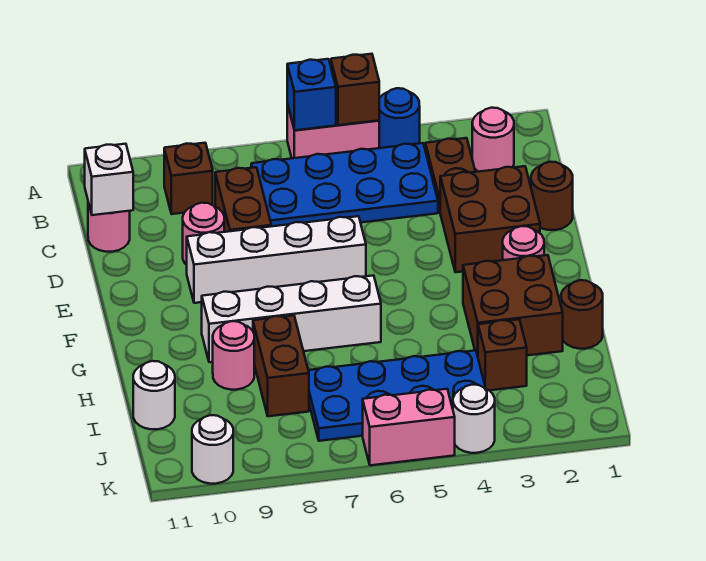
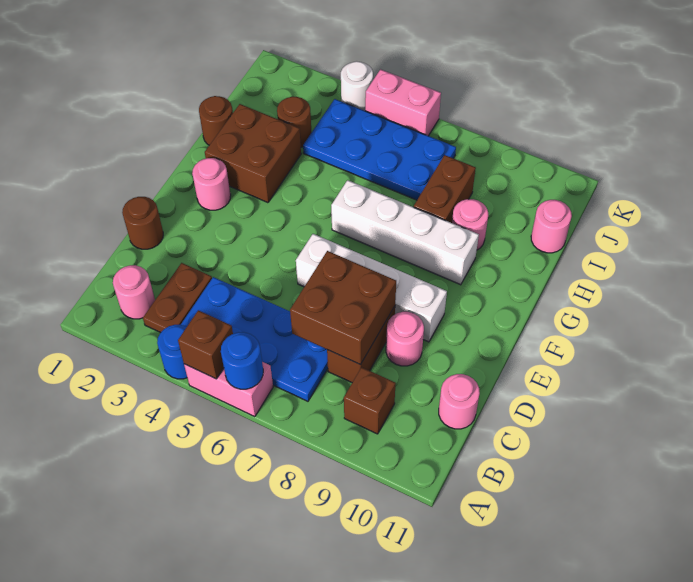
blue brick A6 level 2 -> blue round brick A6 level 2
white brick C11 level 2 -> none
brown brick D2:E3 level 1 -> brown brick C7:D8 level 2
brown brick I3 level 1 -> brown round brick I3 level 1
white round brick I11 level 1 -> pink round brick I11 level 1
white round brick K10 level 1 -> none

